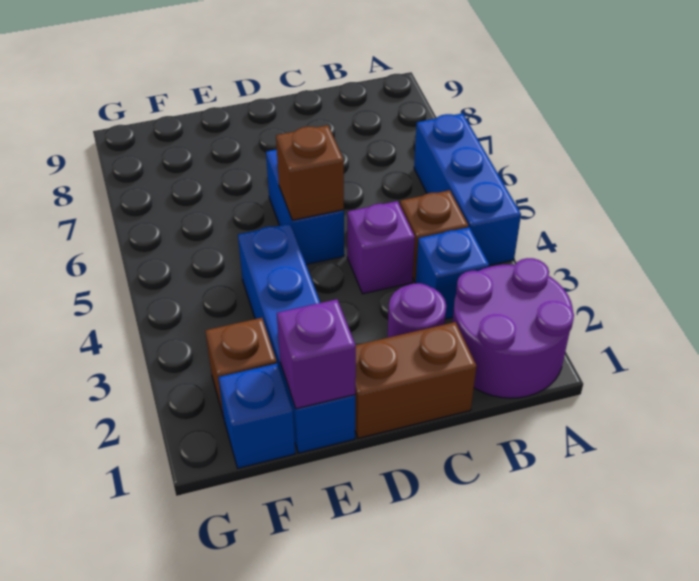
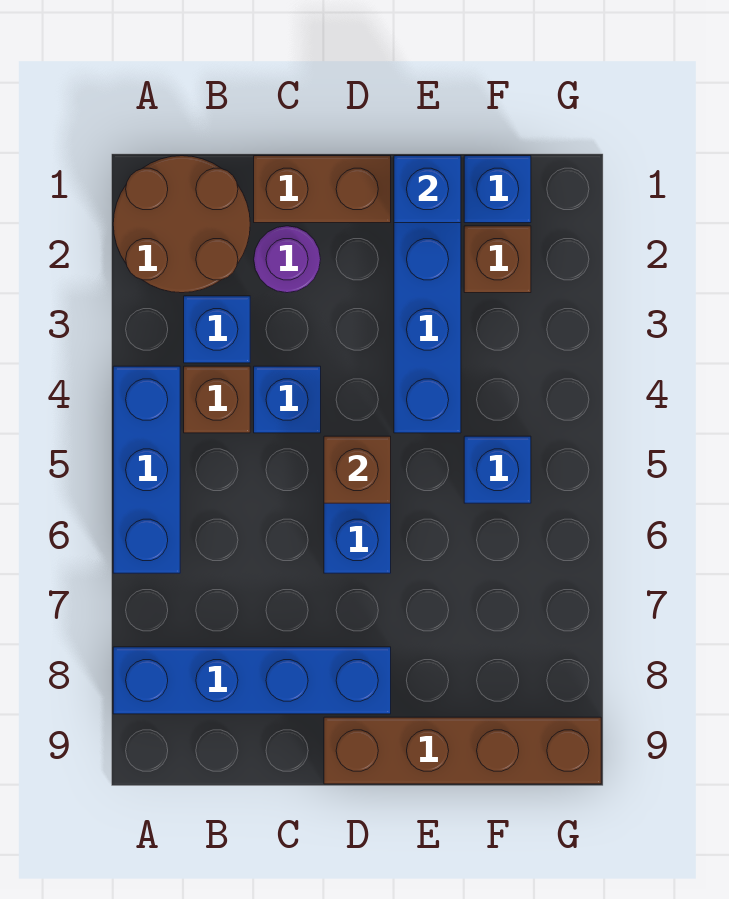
purple round brick A1:B2 level 1 -> brown round brick A1:B2 level 1
none -> blue brick A8:D8 level 1
purple brick C4 level 1 -> blue brick C4 level 1
none -> brown brick D9:G9 level 1
purple brick E1 level 2 -> blue brick E1 level 2
none -> blue brick F5 level 1

